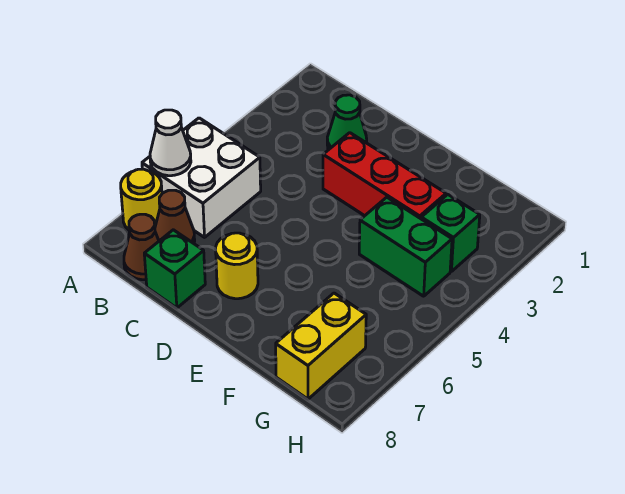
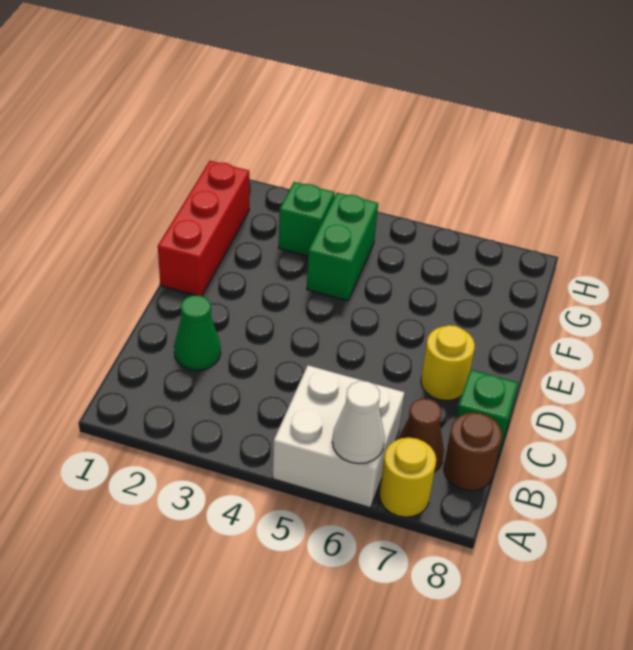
brown cone B8 level 1 -> brown round brick B8 level 1
red brick D3:F3 level 1 -> red brick E1:G1 level 1
yellow brick G7:G8 level 1 -> none

